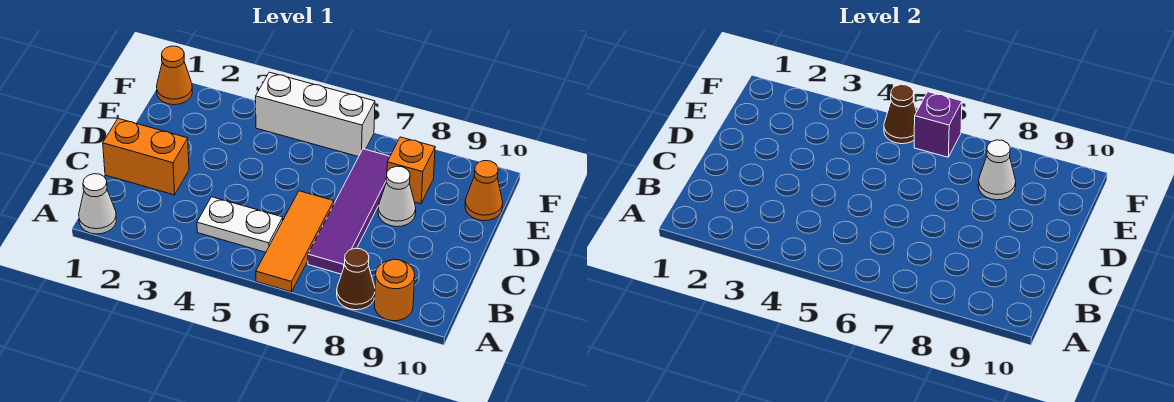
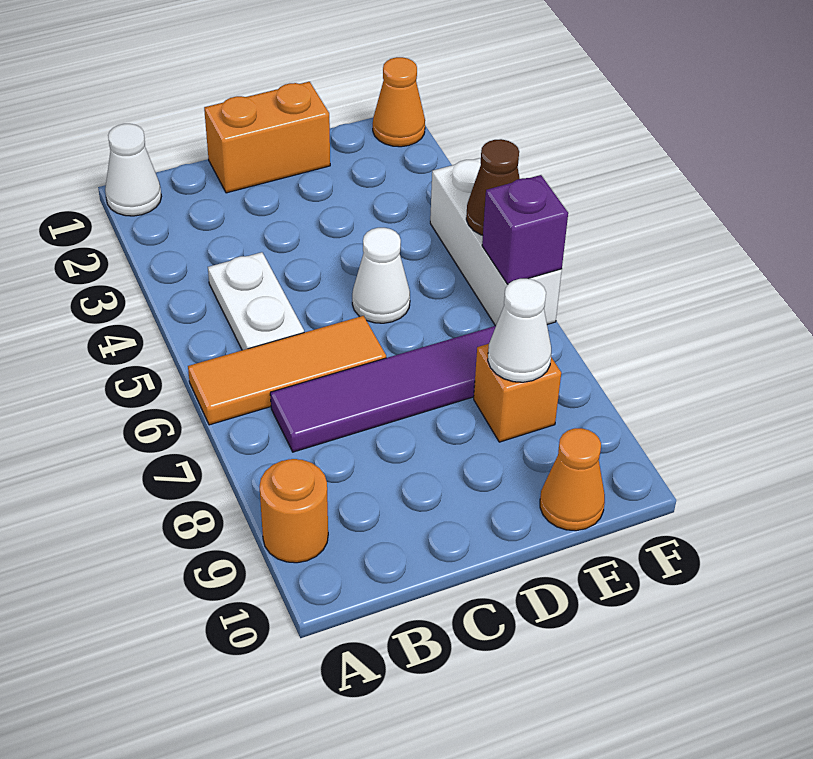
brown cone A8 level 1 -> none
orange brick C1:C2 level 1 -> orange brick C1:D1 level 1
white cone D8 level 1 -> white cone D5 level 1

